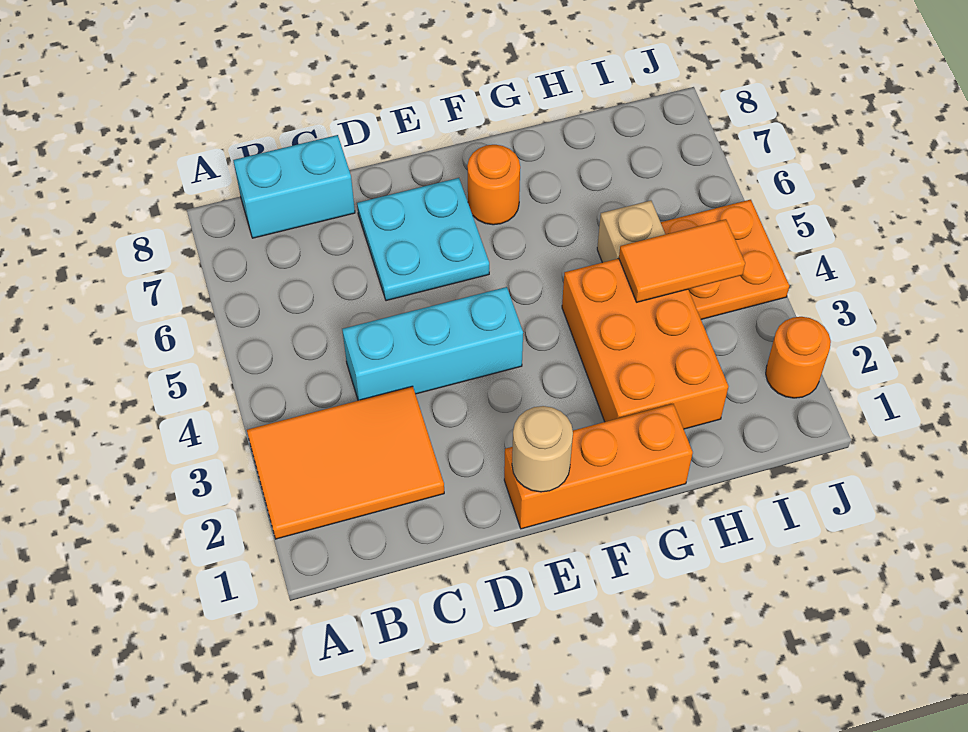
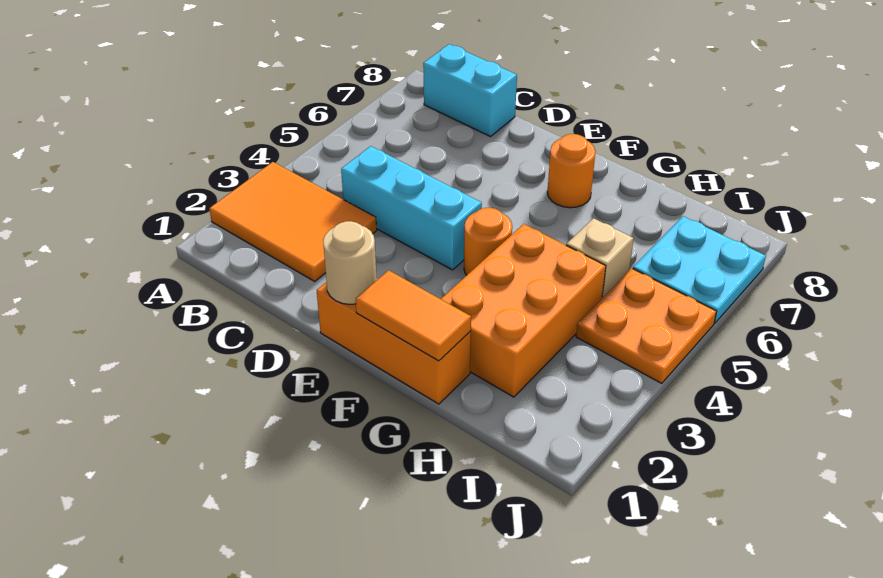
cyan plate D6:E7 level 1 -> cyan plate I6:J7 level 1
orange tile H4:I4 level 2 -> orange tile F1:G1 level 2
orange round brick J2 level 1 -> orange round brick F4 level 1

